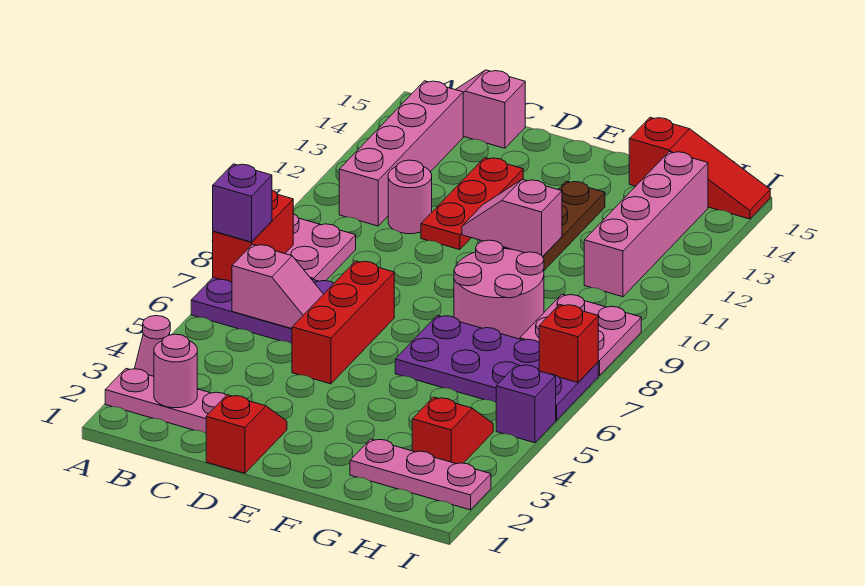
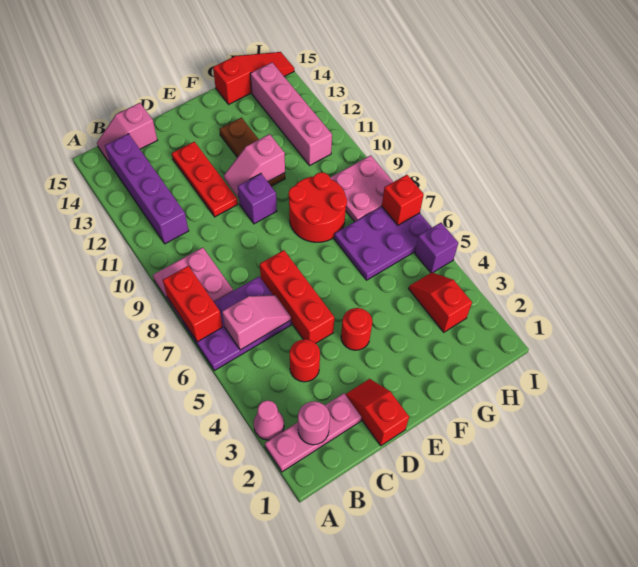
purple brick A7 level 3 -> purple brick E10 level 1
pink brick B11:B14 level 1 -> purple brick B11:B14 level 1
none -> red round brick C4 level 1
pink round brick C11 level 1 -> none
none -> red round brick E4 level 1
purple plate F6:I7 level 1 -> purple plate G6:I7 level 1
pink round brick F8:G9 level 1 -> red round brick F8:G9 level 1
pink plate G2:I2 level 1 -> none

